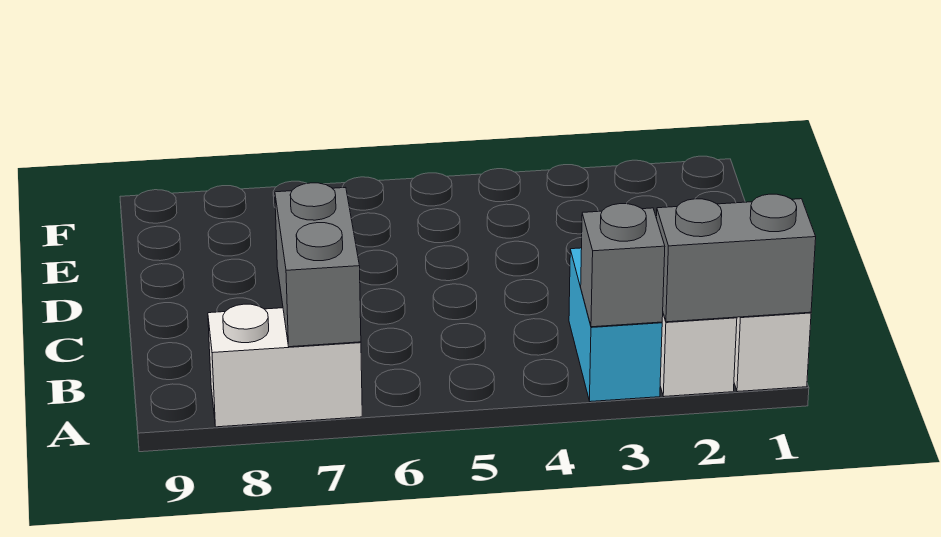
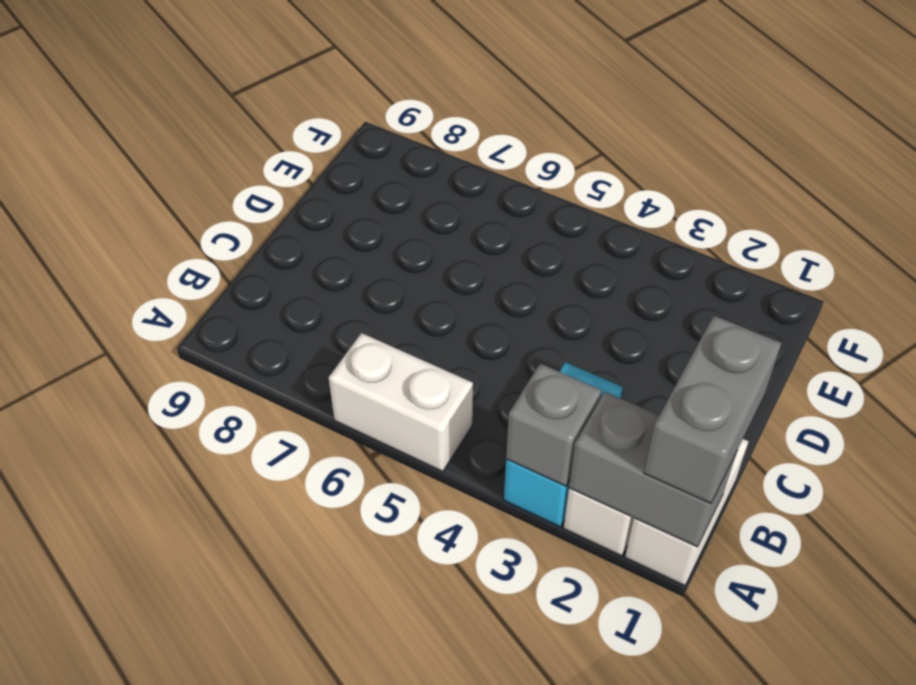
white brick A7:A8 level 1 -> white brick A5:A6 level 1
grey brick A7:B7 level 2 -> grey brick A1:B1 level 3

